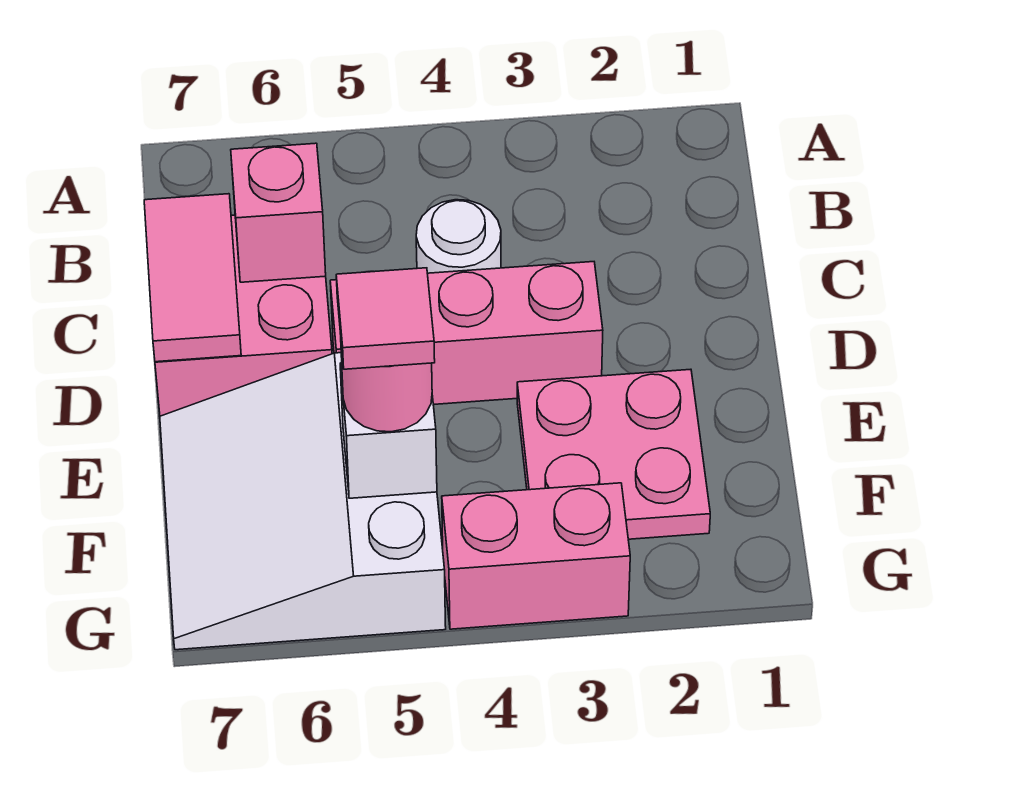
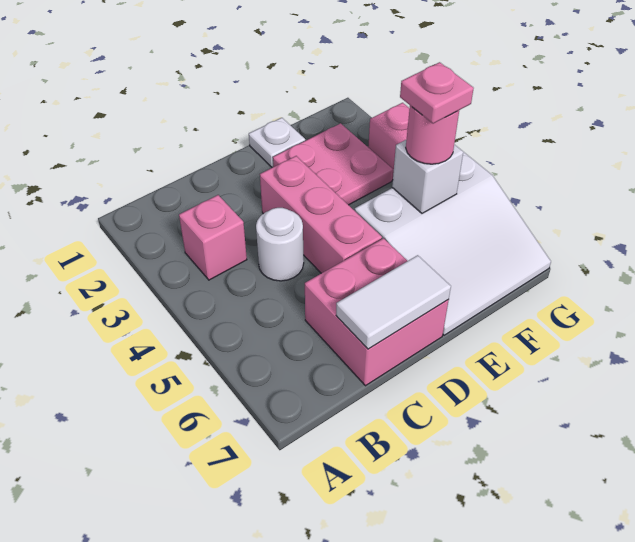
pink brick C6 level 2 -> pink brick B3 level 1
pink tile C7:D7 level 2 -> white tile C7:D7 level 2
none -> white plate E1 level 1
pink tile F5 level 4 -> pink plate F5 level 4

